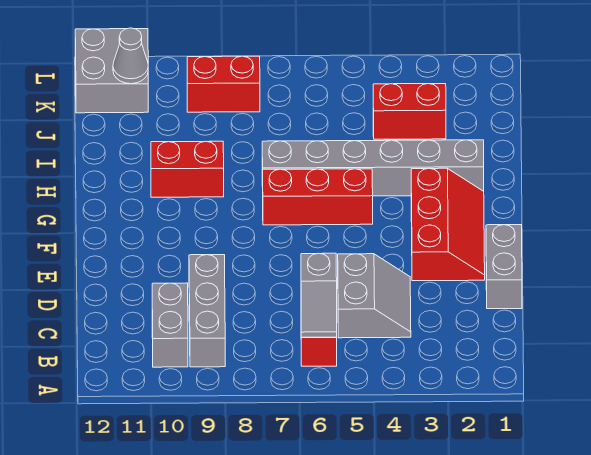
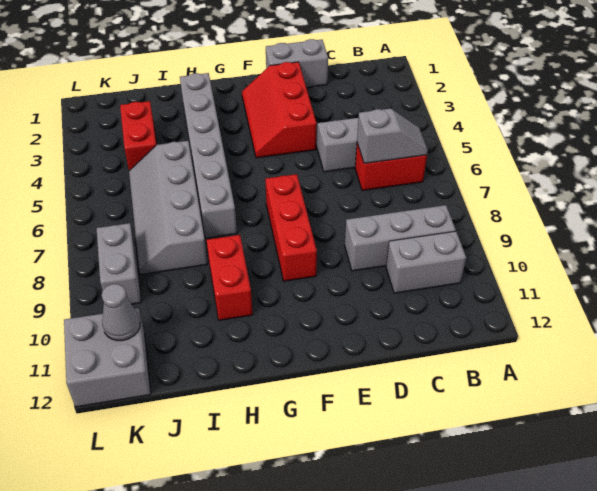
red slope E2:G3 level 1 top 3 -> red slope E2:F4 level 1 top E
red brick G5:G7 level 1 -> red brick F7:F9 level 1
none -> grey slope I5:J8 level 1 top I
red brick K8:K9 level 1 -> grey brick K8:K9 level 1

